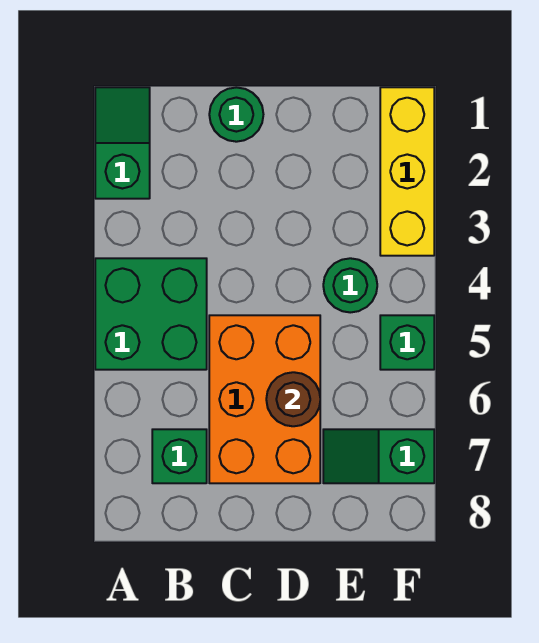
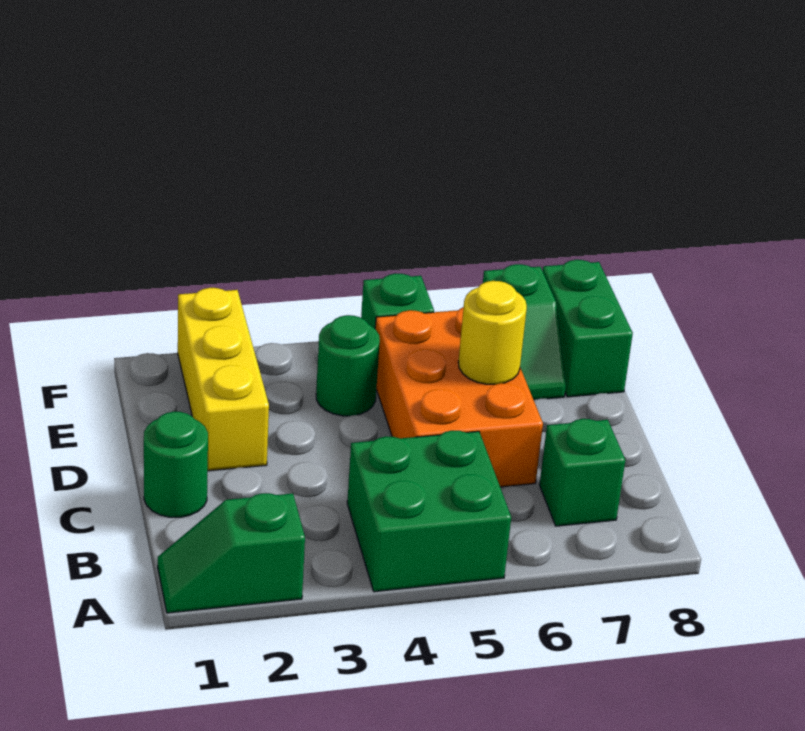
orange brick C5:D7 level 1 -> orange brick C5:E6 level 1
brown round brick D6 level 2 -> yellow round brick D6 level 2
none -> green brick E8:F8 level 1
yellow brick F1:F3 level 1 -> yellow brick D2:F2 level 1

